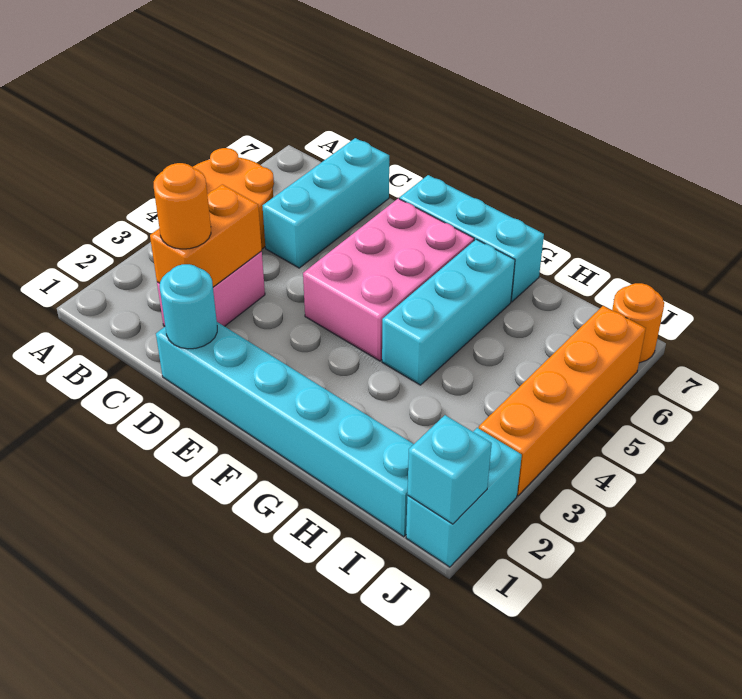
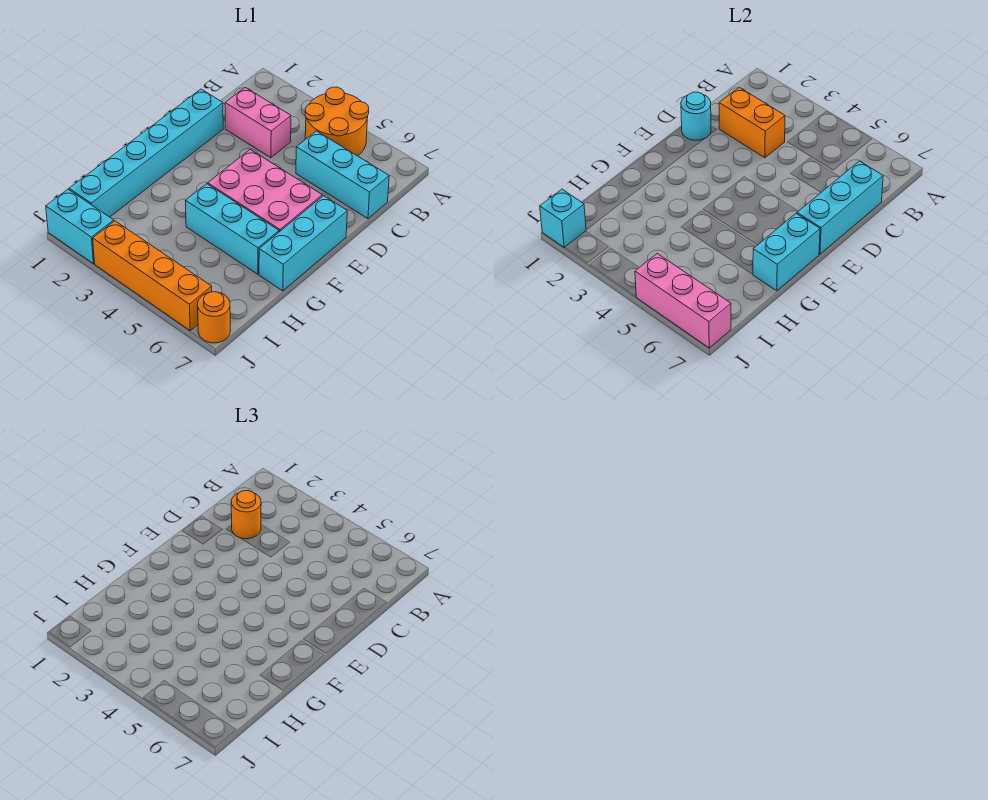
none -> cyan brick C7:E7 level 2
none -> cyan brick F7:G7 level 2
none -> pink brick J5:J7 level 2

